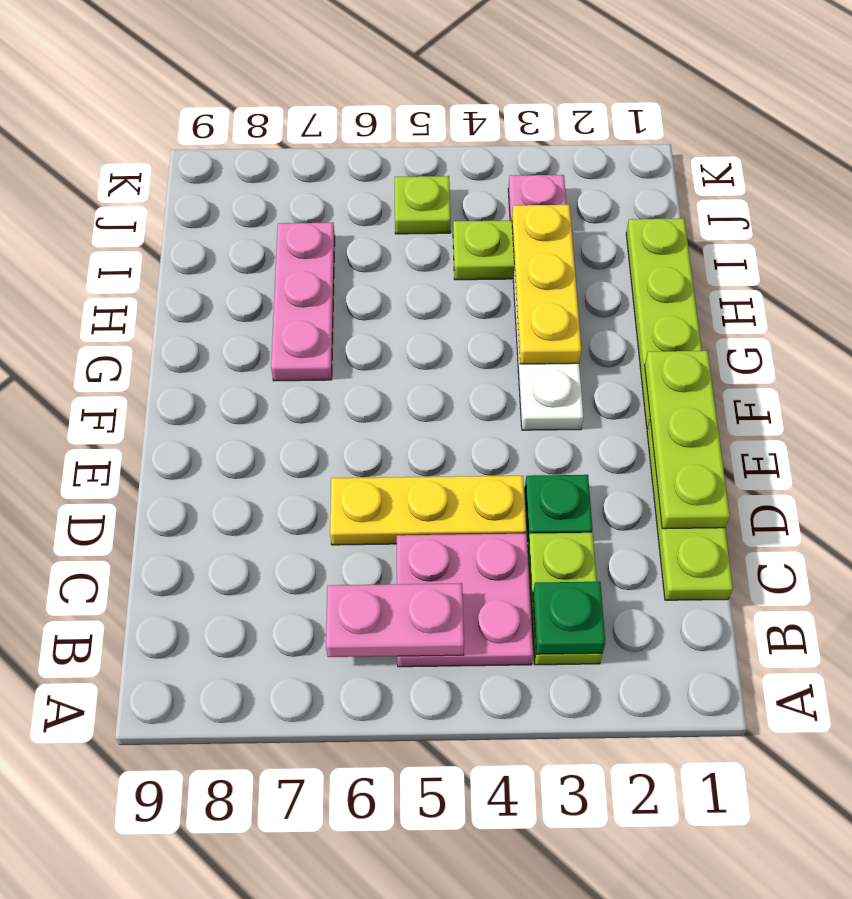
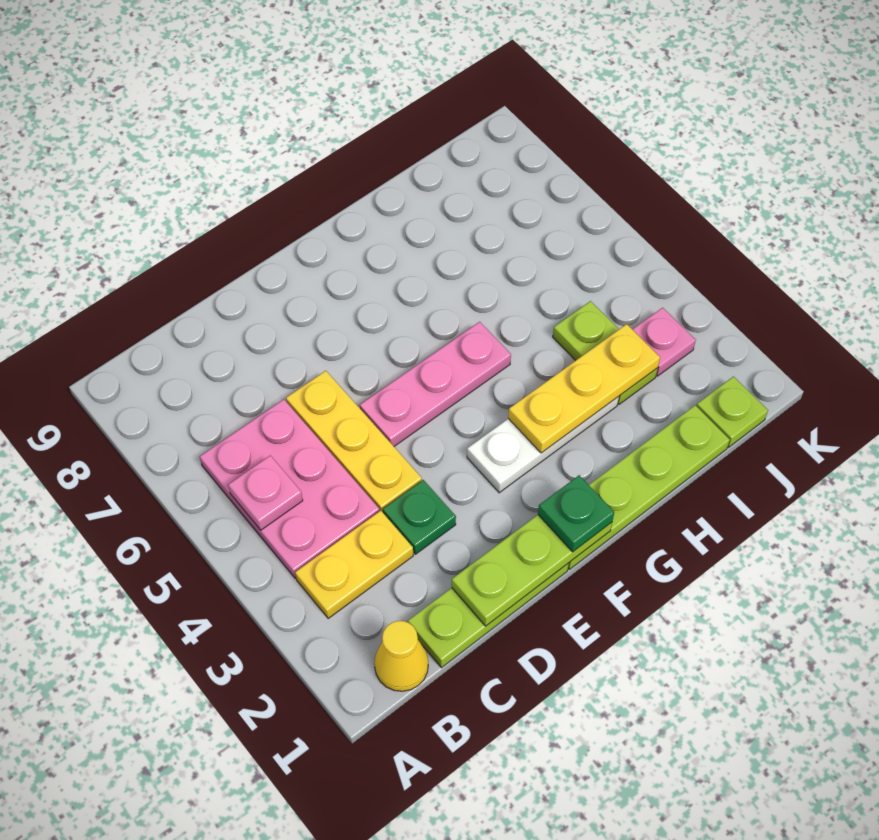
none -> yellow cone B1 level 1
lime plate B3:C3 level 1 -> yellow plate B3:C3 level 1
green plate B3 level 2 -> green plate F1 level 3
pink plate B4:C5 level 1 -> pink plate B4:C6 level 1
pink plate B5:B6 level 2 -> pink plate B5 level 2
pink plate G7:I7 level 1 -> pink plate E5:G5 level 1
lime plate J5 level 1 -> lime plate J1 level 1

